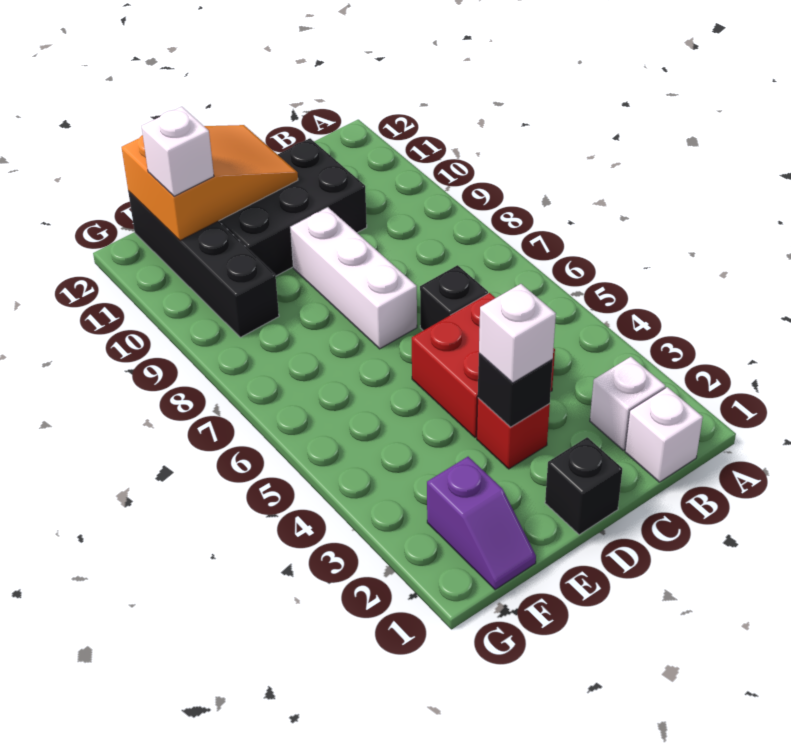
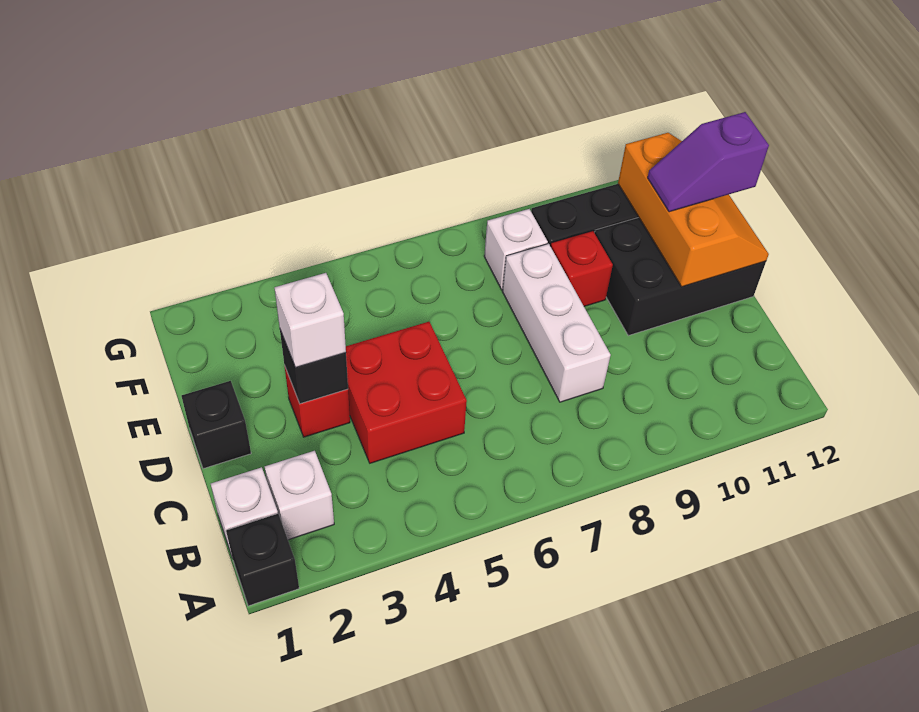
black brick C6 level 1 -> black brick A1 level 1
black brick C10:E11 level 1 -> black brick D10:E12 level 1
white brick D7:D9 level 1 -> white brick C8:E8 level 1
orange slope D11:F12 level 2 top F -> orange slope D11:F12 level 2 top 11
none -> red brick E9 level 1
purple slope F1:F2 level 1 top 2 -> purple slope E11:E12 level 3 top 12
white brick F11 level 3 -> white brick F8 level 1

